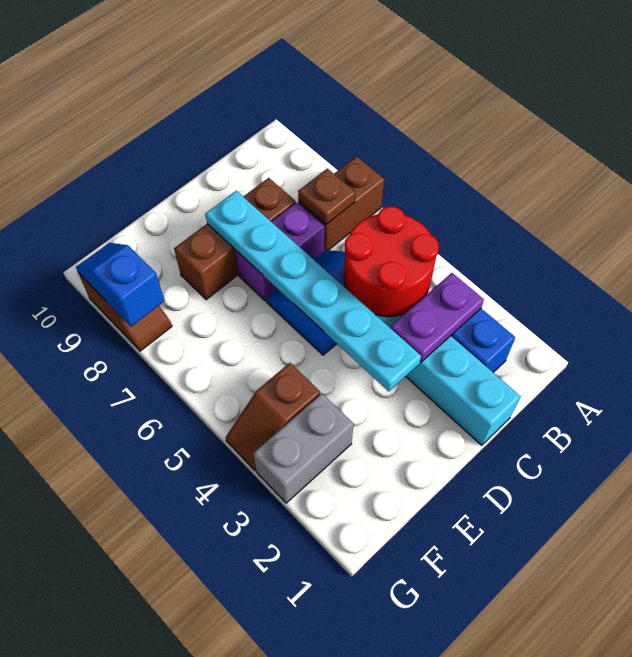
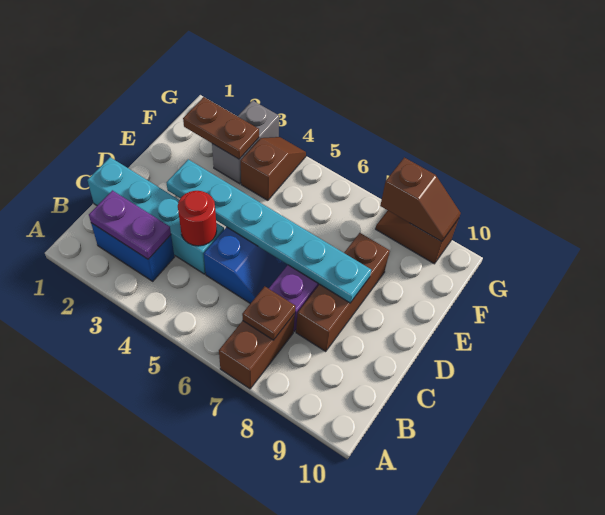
purple plate B3:C3 level 2 -> purple plate B2:B3 level 2
red round brick B4:C5 level 2 -> red round brick C4 level 2
none -> brown plate F2:F3 level 2
blue slope G8:G9 level 2 top 8 -> brown slope G8:G9 level 2 top 8

